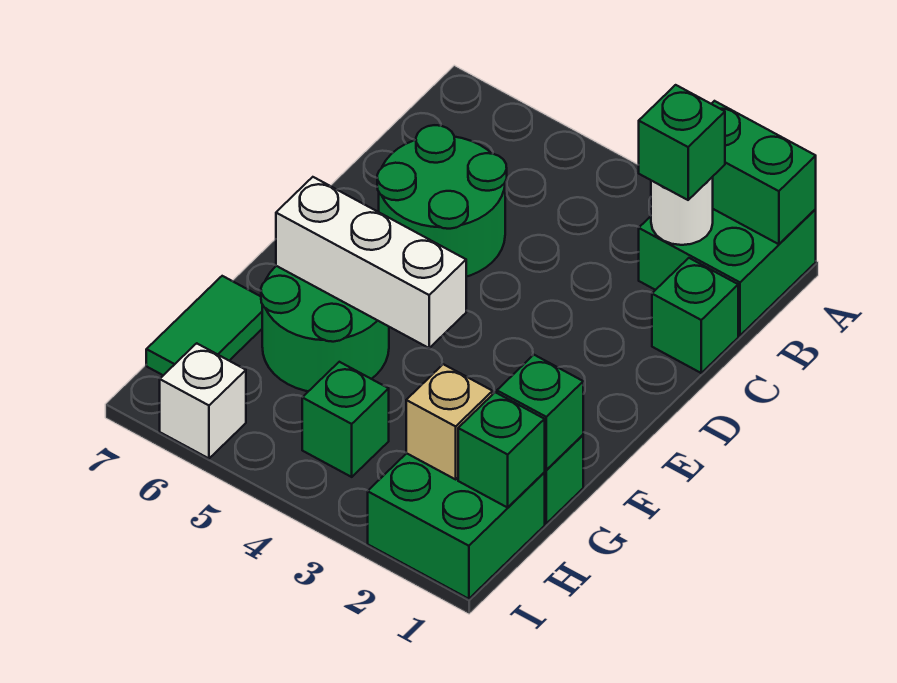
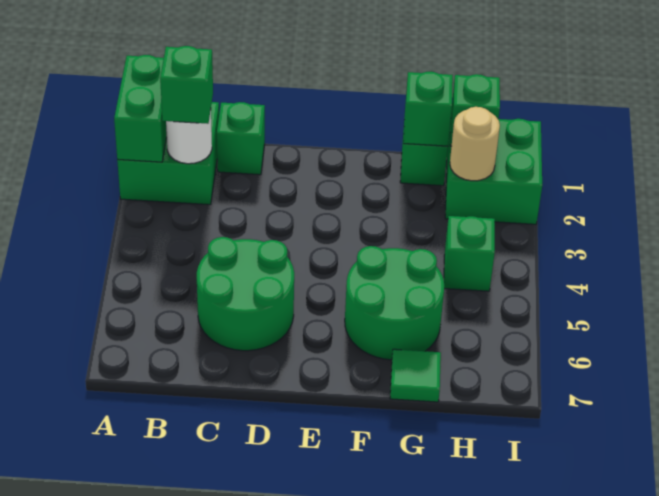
white brick F4:F6 level 2 -> none
green tile G7:H7 level 1 -> green tile G7 level 1
tan brick H2 level 2 -> tan round brick H2 level 2
white brick I6 level 1 -> none

